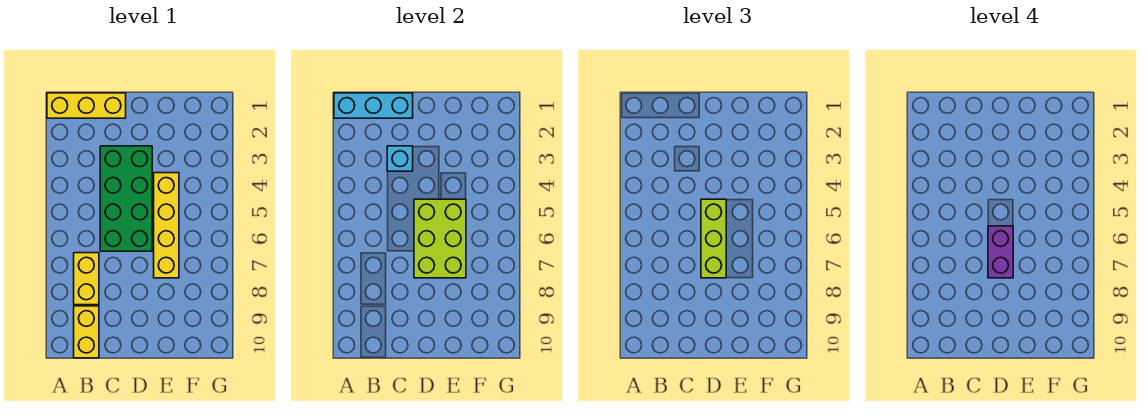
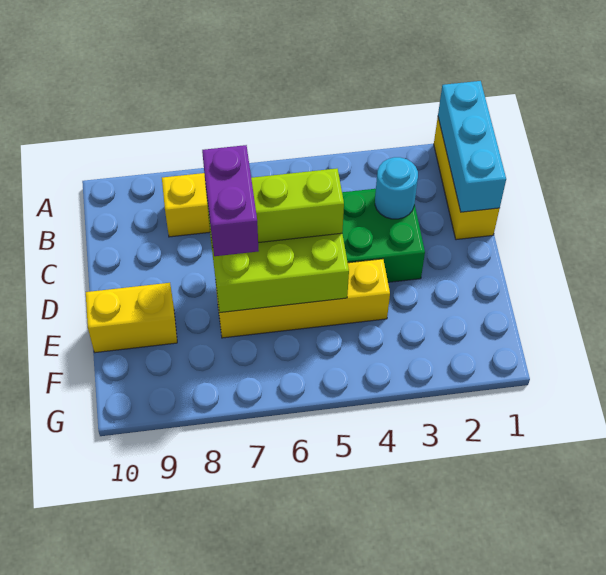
yellow brick B9:B10 level 1 -> yellow brick E9:E10 level 1
cyan brick C3 level 2 -> cyan round brick C3 level 2
purple brick D6:D7 level 4 -> purple brick D7:E7 level 4

